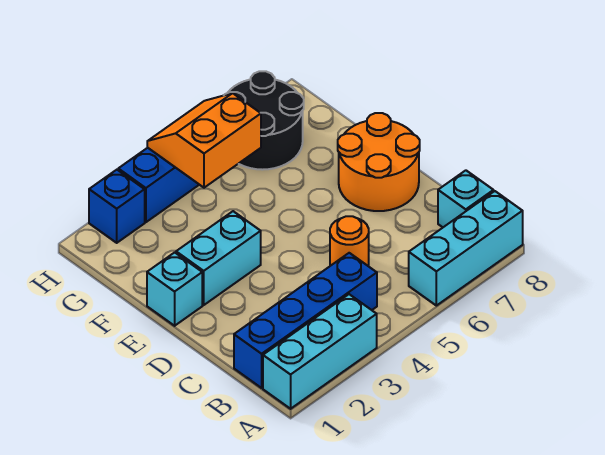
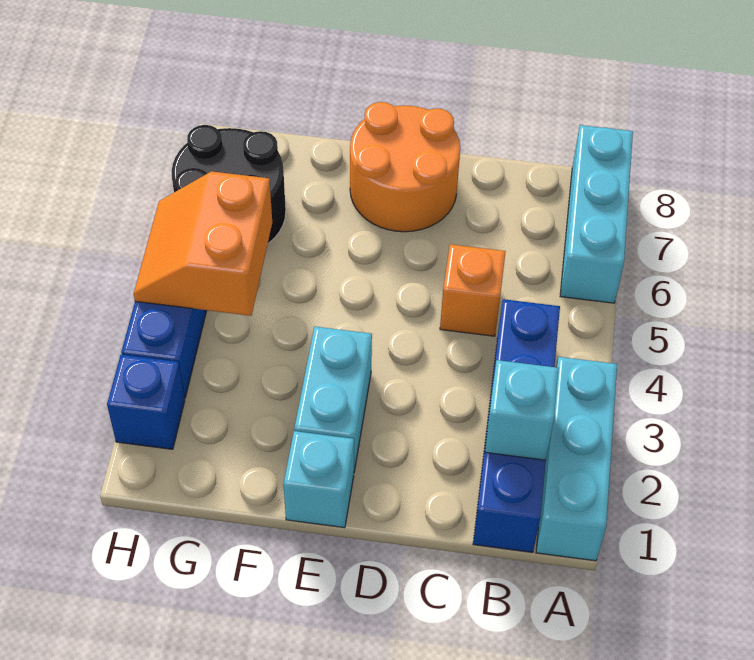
cyan brick B8 level 1 -> cyan brick B2 level 2
orange round brick C5 level 1 -> orange brick C5 level 1

